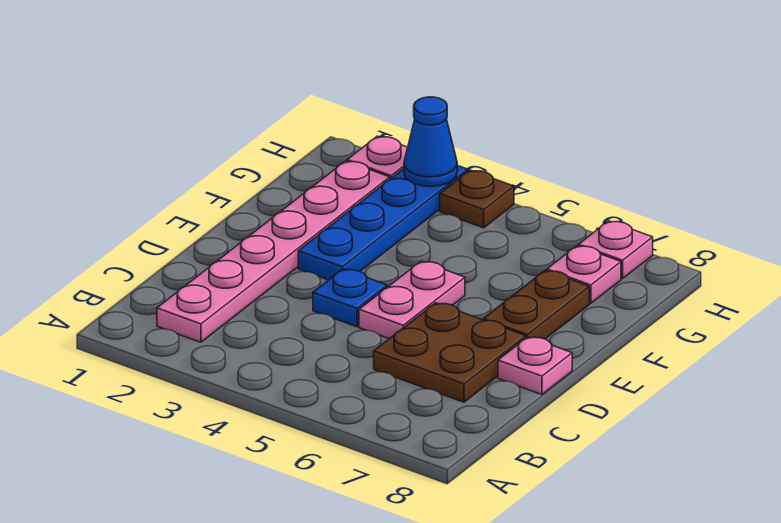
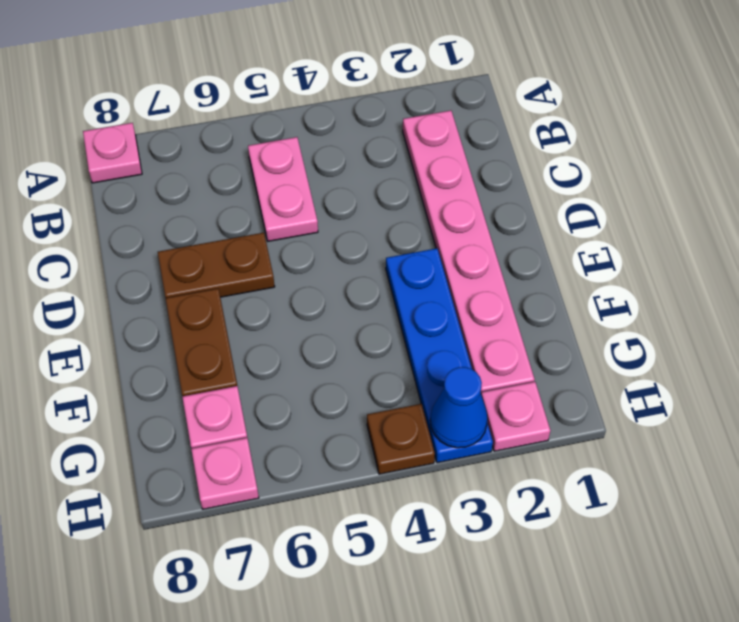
brown plate C6:D7 level 1 -> brown plate D6:D7 level 1
blue plate D4 level 1 -> none
pink plate D5:E5 level 1 -> pink plate B5:C5 level 1
pink plate D8 level 1 -> pink plate A8 level 1

